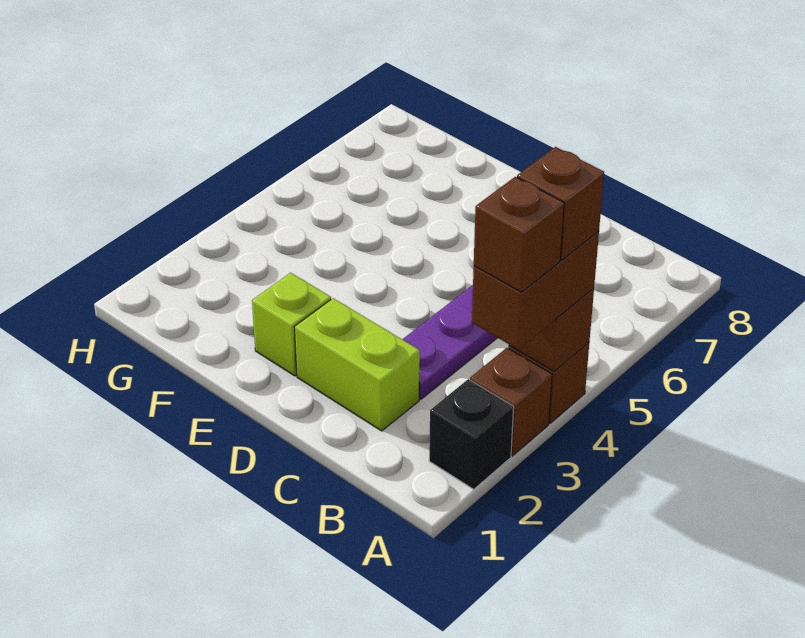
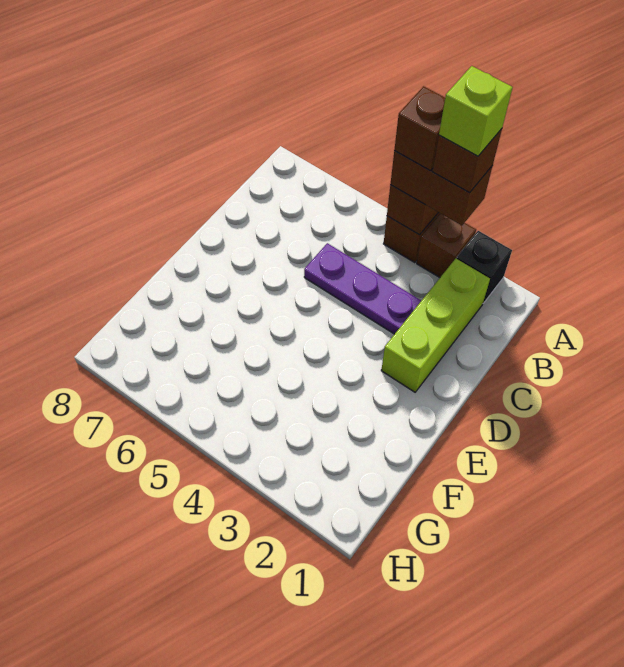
lime brick C2:D2 level 1 -> lime brick B2:D2 level 1
lime brick E2 level 1 -> lime brick A3 level 5

